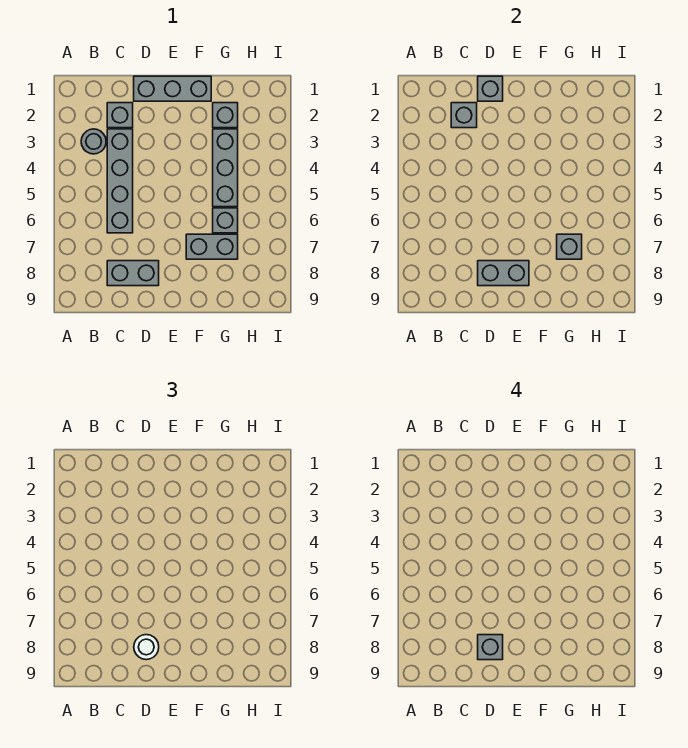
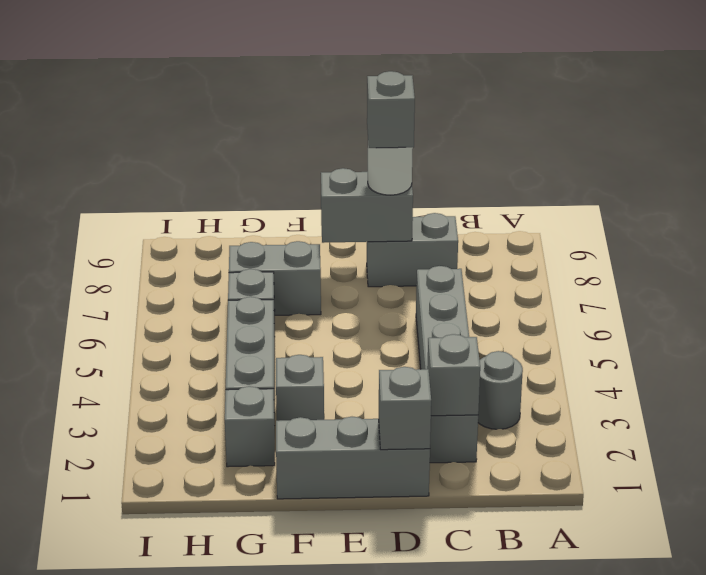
grey brick G7 level 2 -> grey brick F3 level 1

